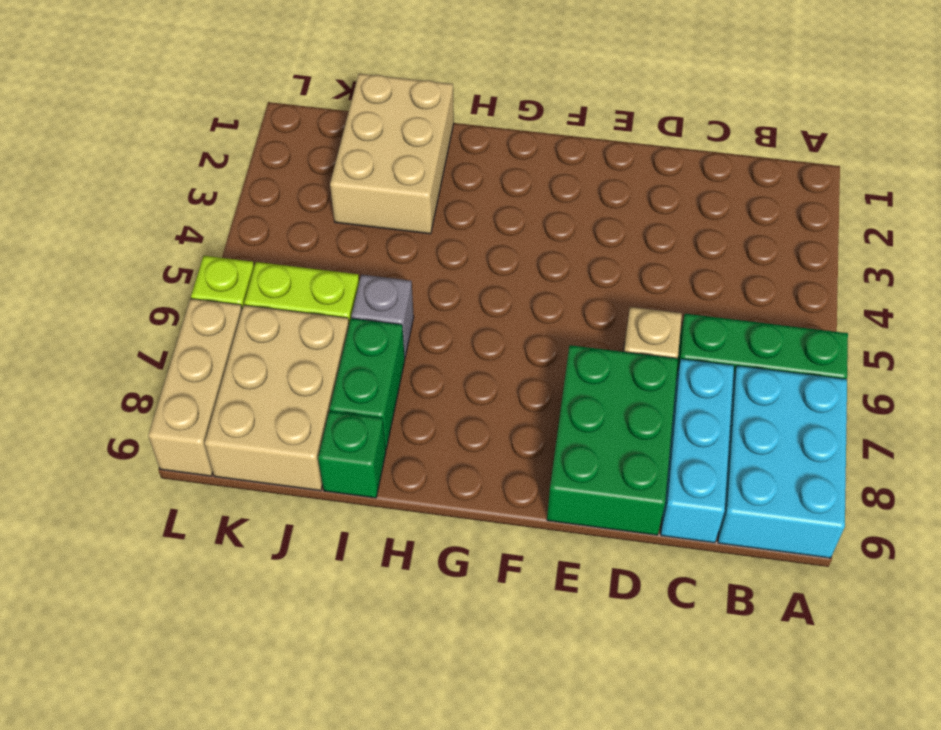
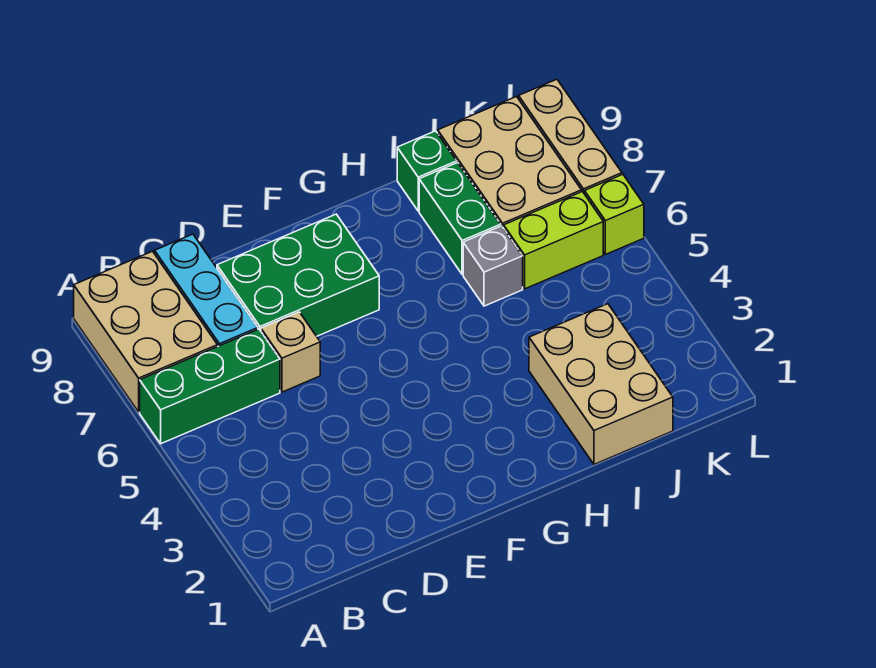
cyan brick A7:B9 level 1 -> tan brick A7:B9 level 1
green brick D7:E9 level 1 -> green brick D7:F8 level 1

